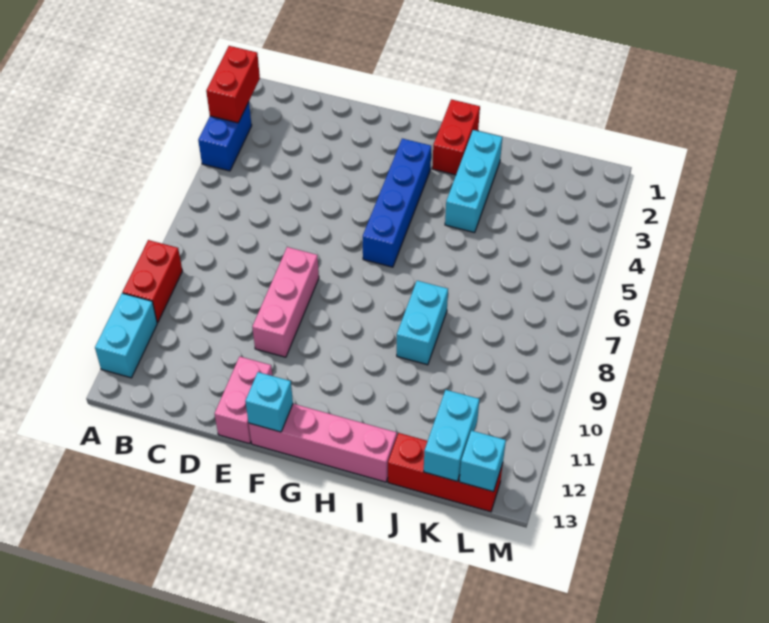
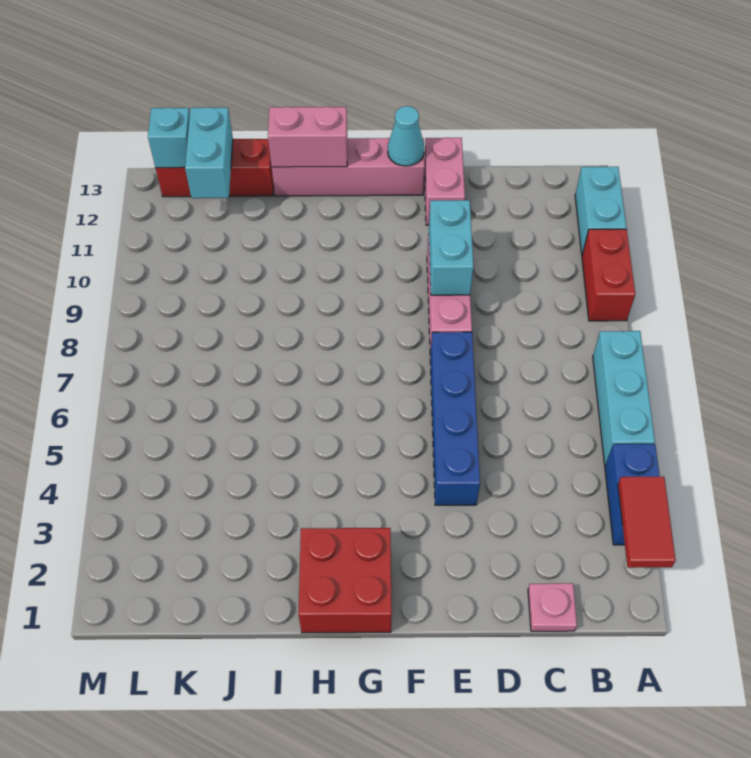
red brick A2:A3 level 2 -> red tile A2:A3 level 2
none -> pink plate C1 level 1
cyan brick F13 level 2 -> cyan cone F13 level 2
blue brick G3:G6 level 1 -> blue brick E4:E7 level 1
red brick H1:H2 level 1 -> red brick G1:H2 level 1
none -> pink brick H13:I13 level 2
cyan brick I2:I4 level 1 -> cyan brick A5:A7 level 1
cyan brick I8:I9 level 1 -> cyan brick E9:E10 level 2

